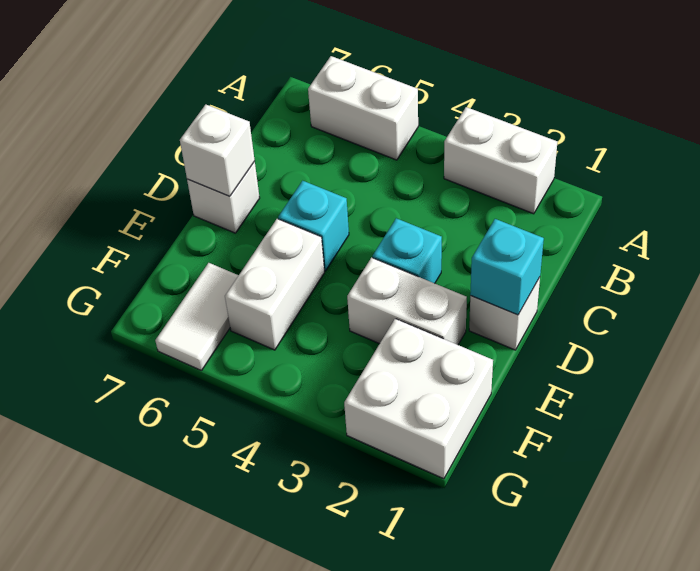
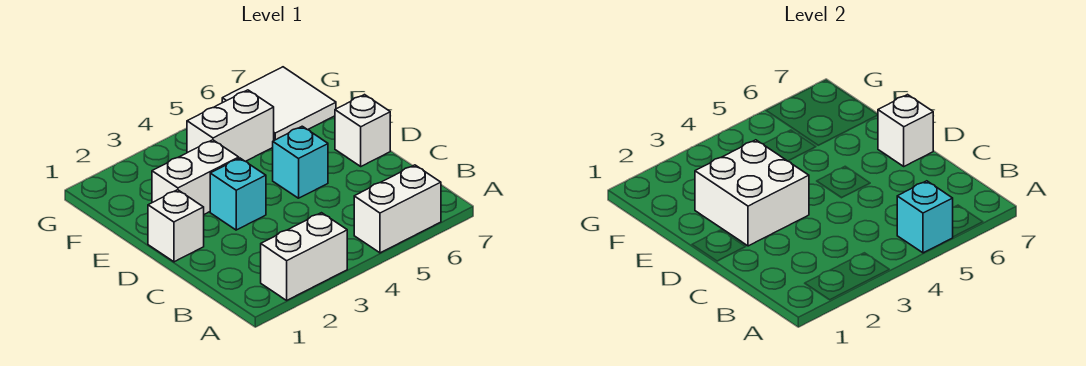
cyan brick D1 level 2 -> cyan brick A5 level 2
white brick E5:F5 level 1 -> white brick F4:F5 level 1
white brick F1:G2 level 1 -> white brick D2:E3 level 2
white tile F6:G6 level 1 -> white tile F6:G7 level 1

